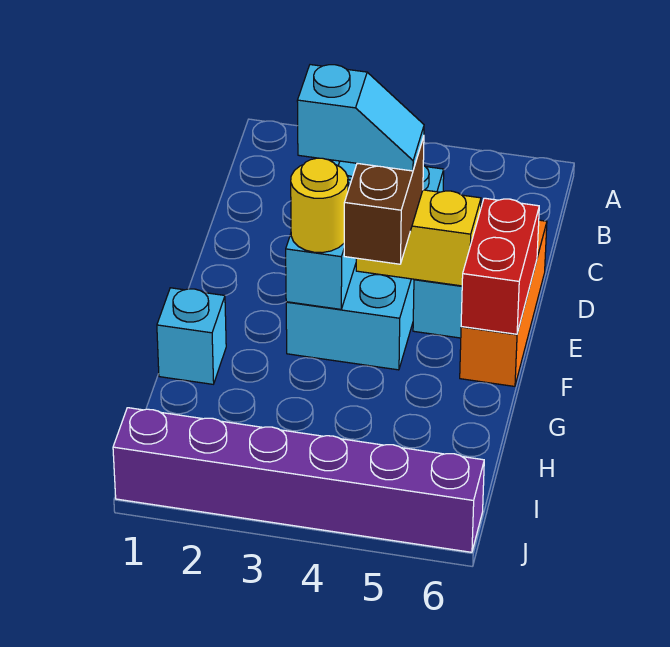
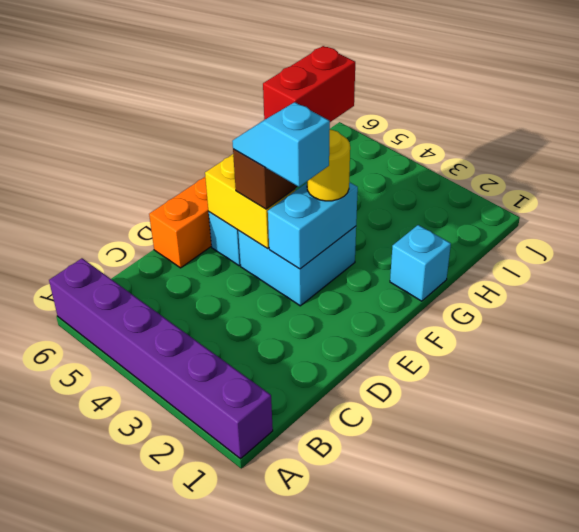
cyan brick C3:F4 level 1 -> cyan brick E3:F4 level 1
red brick E6:F6 level 2 -> red brick F4:G4 level 4
purple brick J1:J6 level 1 -> purple brick A1:A6 level 1

